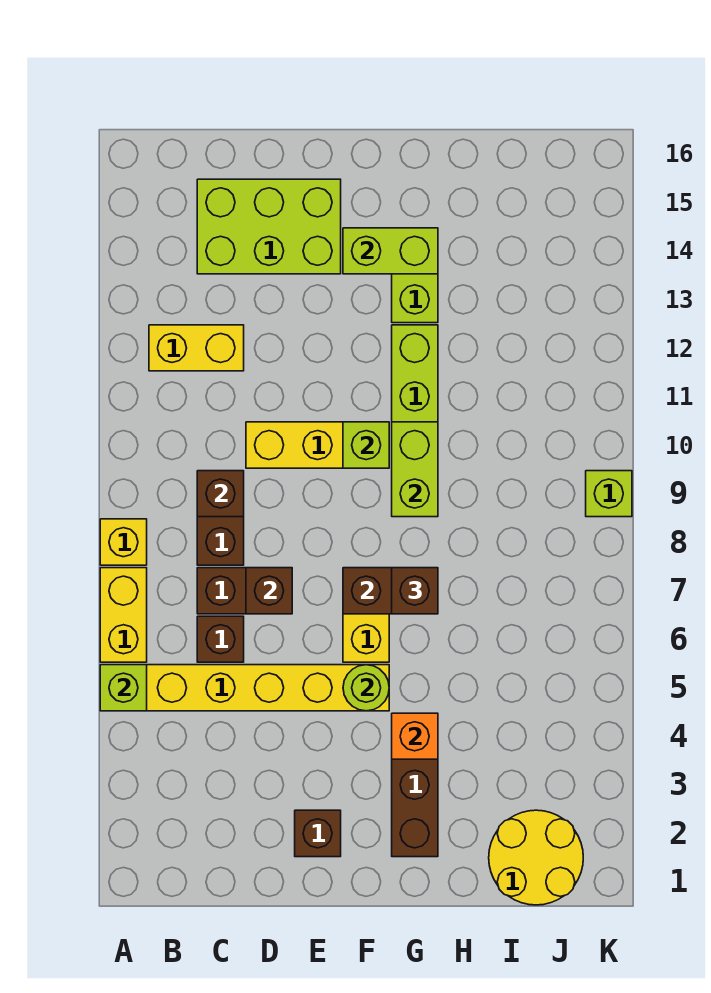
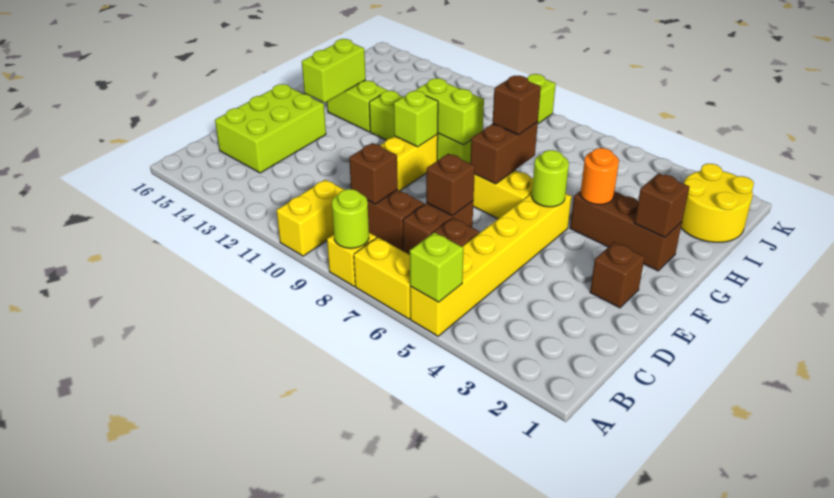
none -> lime round brick A8 level 2
yellow brick B12:C12 level 1 -> yellow brick A10:B10 level 1
none -> brown brick G2 level 2
orange brick G4 level 2 -> orange round brick G4 level 2

